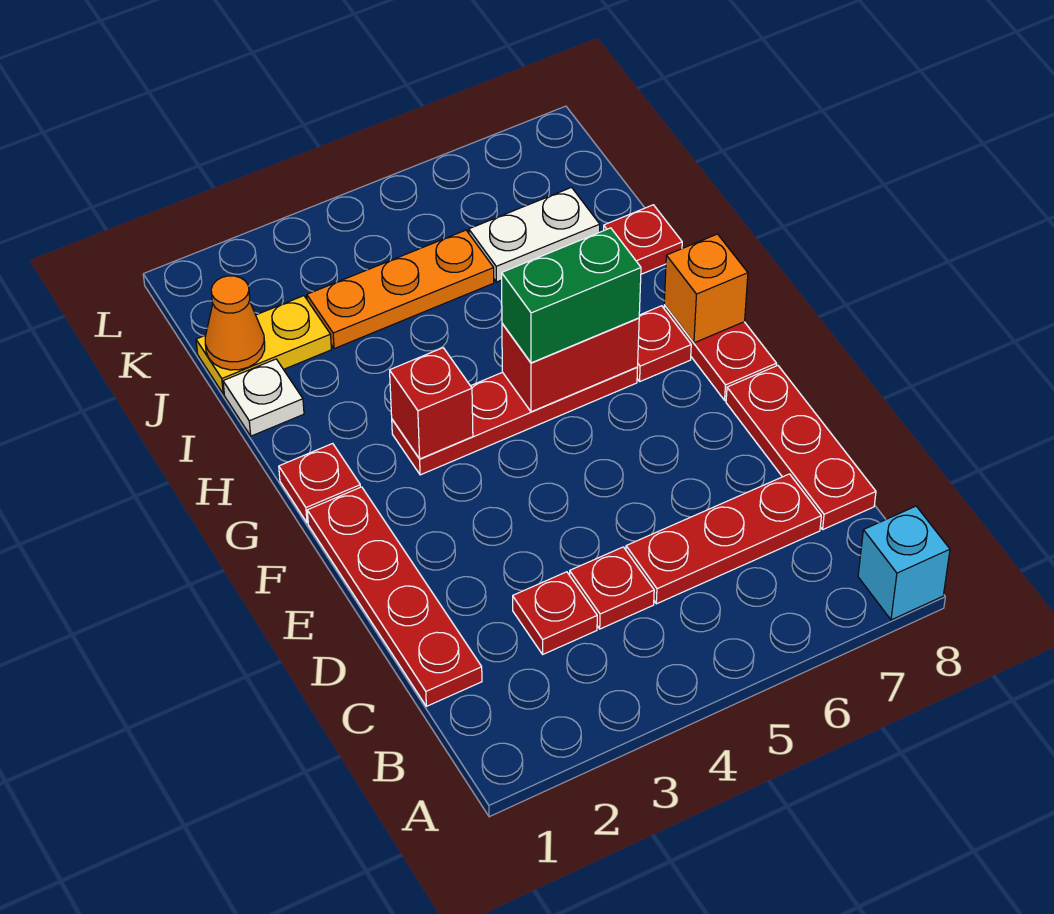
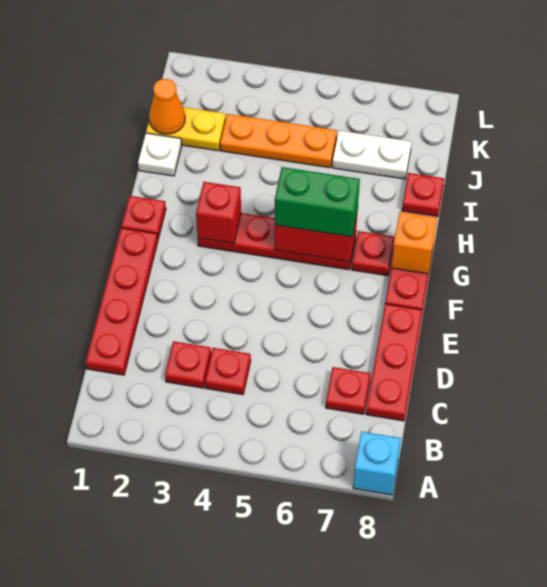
red plate C5:C7 level 1 -> red plate C7 level 1

